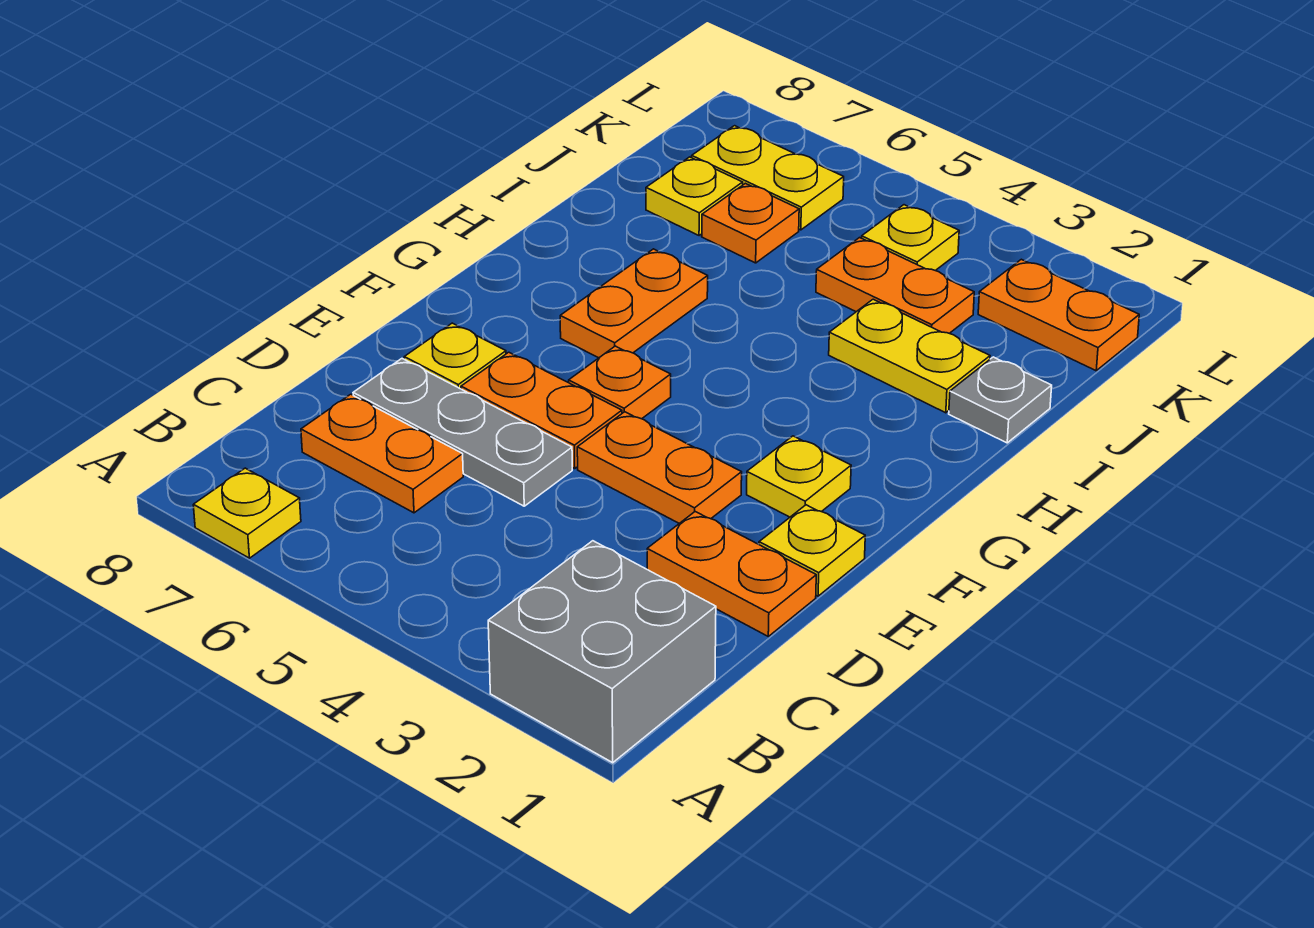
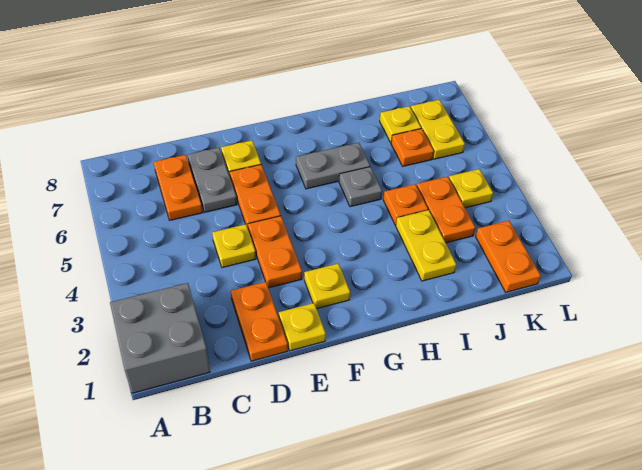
yellow plate A7 level 1 -> yellow plate D4 level 1
grey plate D5:D7 level 1 -> grey plate D6:D7 level 1
orange plate F5 level 1 -> orange plate I4 level 1
orange plate G6:H6 level 1 -> grey plate G6:H6 level 1
grey plate I1 level 1 -> grey plate H5 level 1

